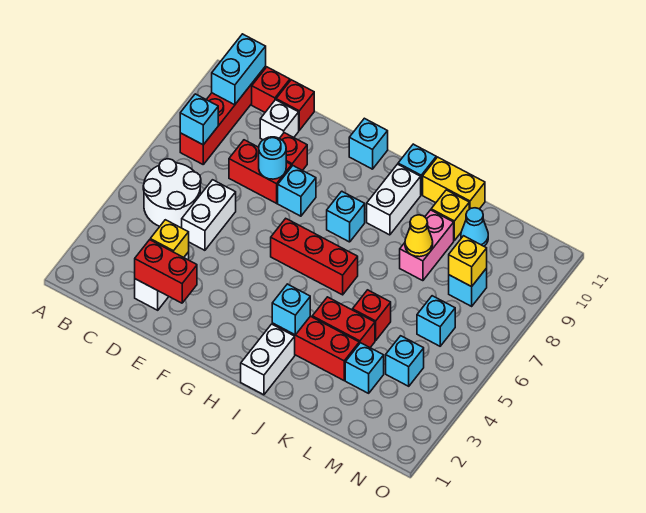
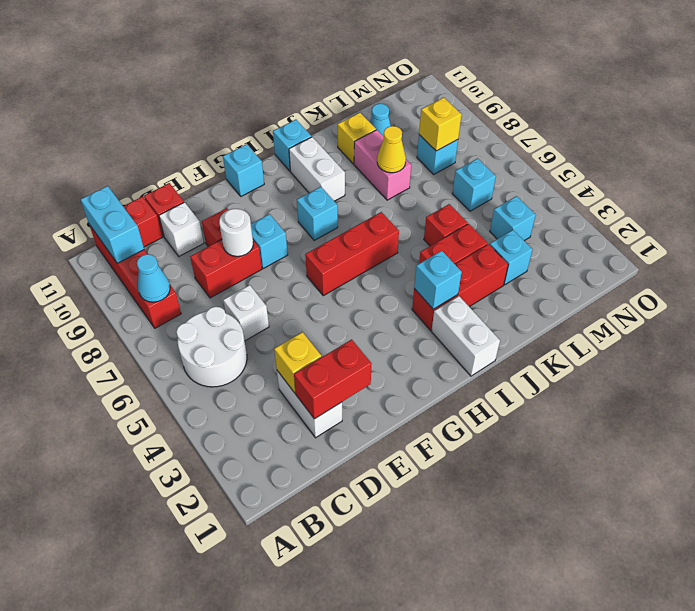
cyan brick B8 level 2 -> cyan cone B8 level 2
white brick D5:D6 level 1 -> white brick D6 level 1
cyan round brick E8 level 2 -> white round brick E8 level 2
yellow brick J11:K11 level 1 -> none

